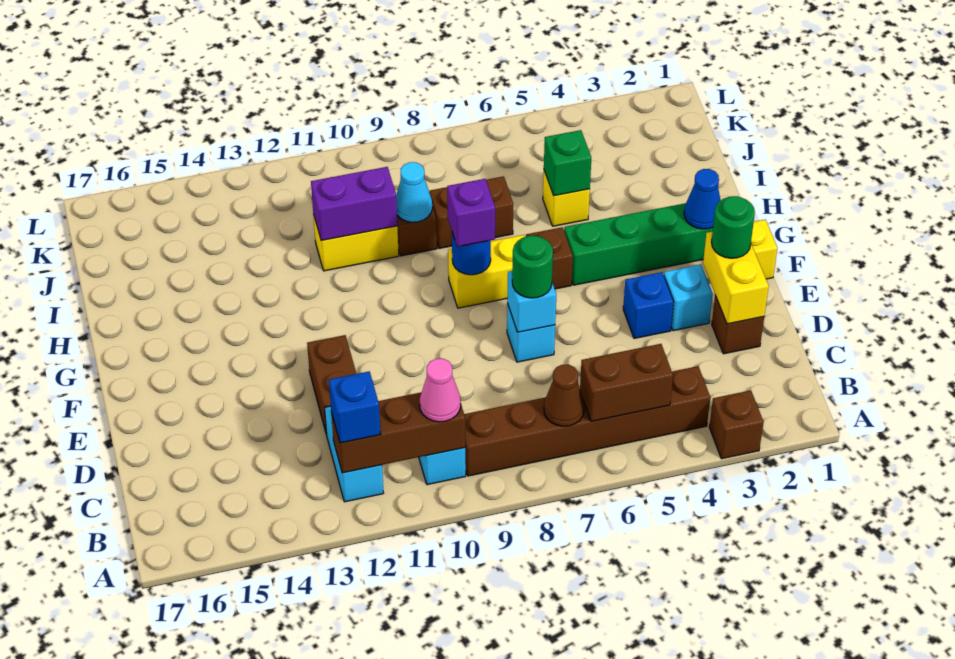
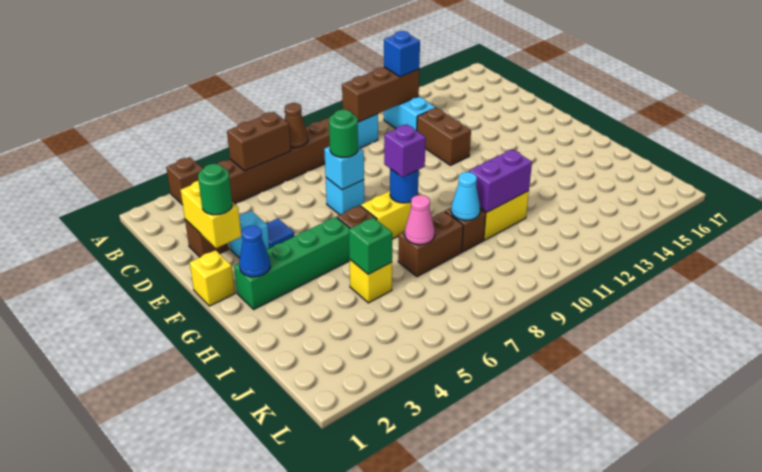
pink cone B10 level 3 -> pink cone I7 level 2
blue brick E4 level 1 -> blue tile E4 level 1

